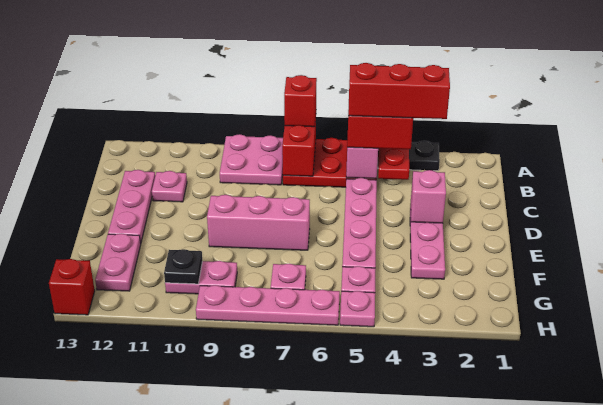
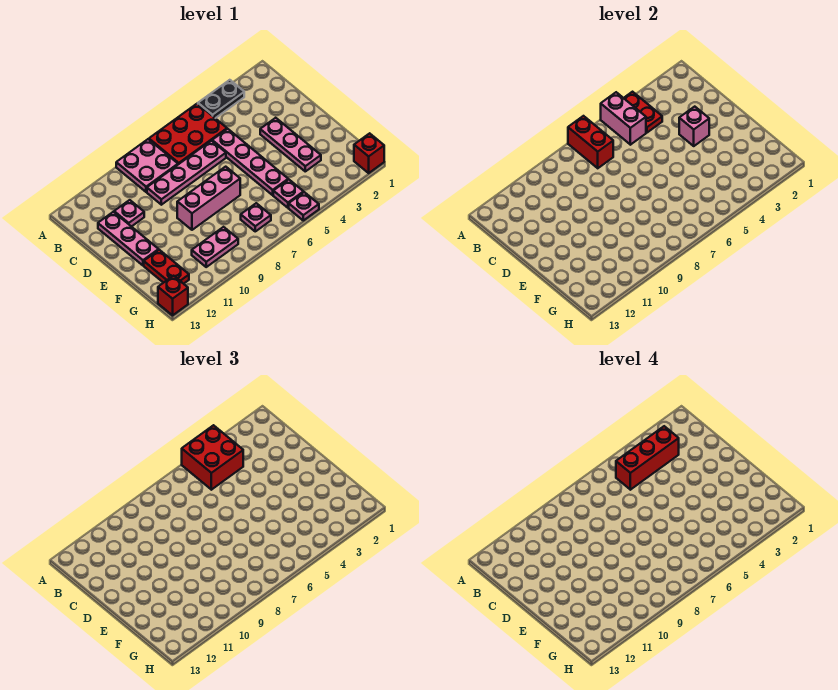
red brick A7 level 3 -> red brick H1 level 1
pink plate F12:G12 level 1 -> red plate F12:G12 level 1
black plate G10 level 2 -> none
pink plate H6:H9 level 1 -> pink plate C6:C9 level 1

